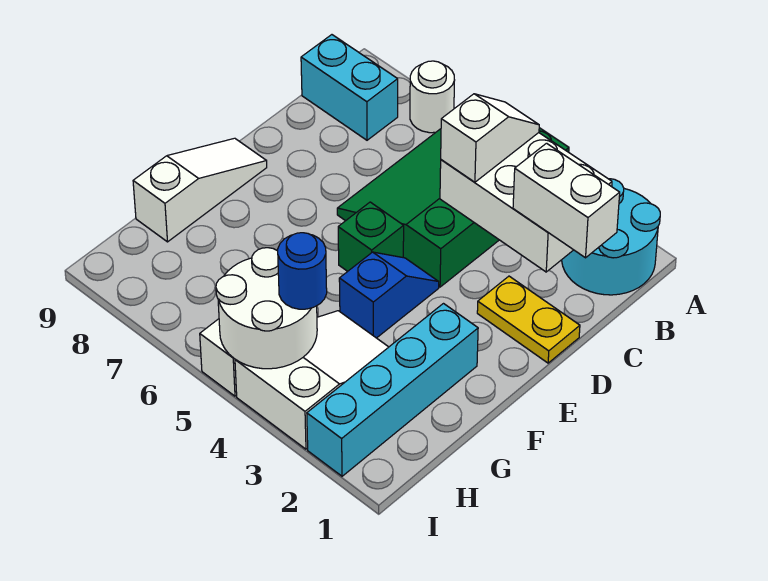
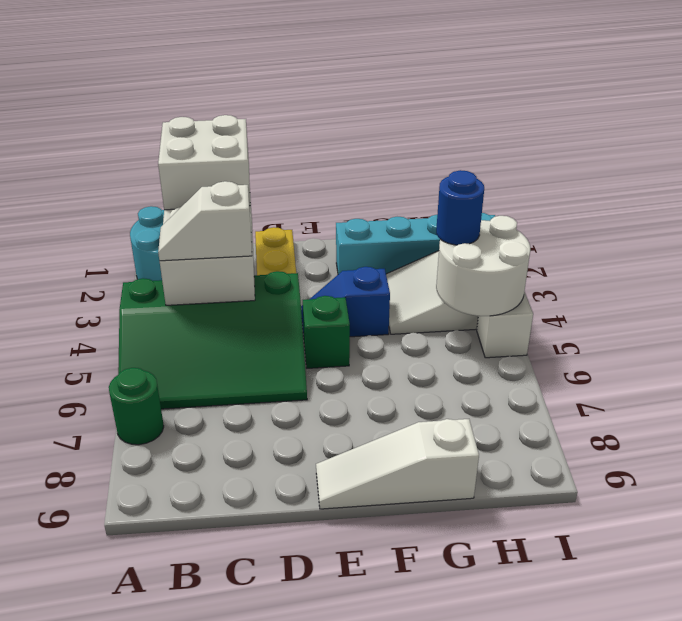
white round brick A7 level 1 -> green round brick A7 level 1
cyan brick B8:B9 level 1 -> none
white brick C1:C2 level 3 -> white brick B1:C2 level 3

